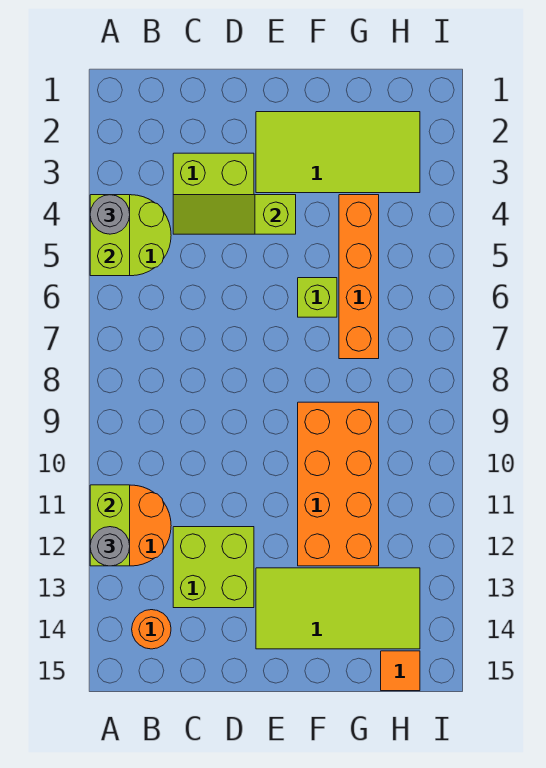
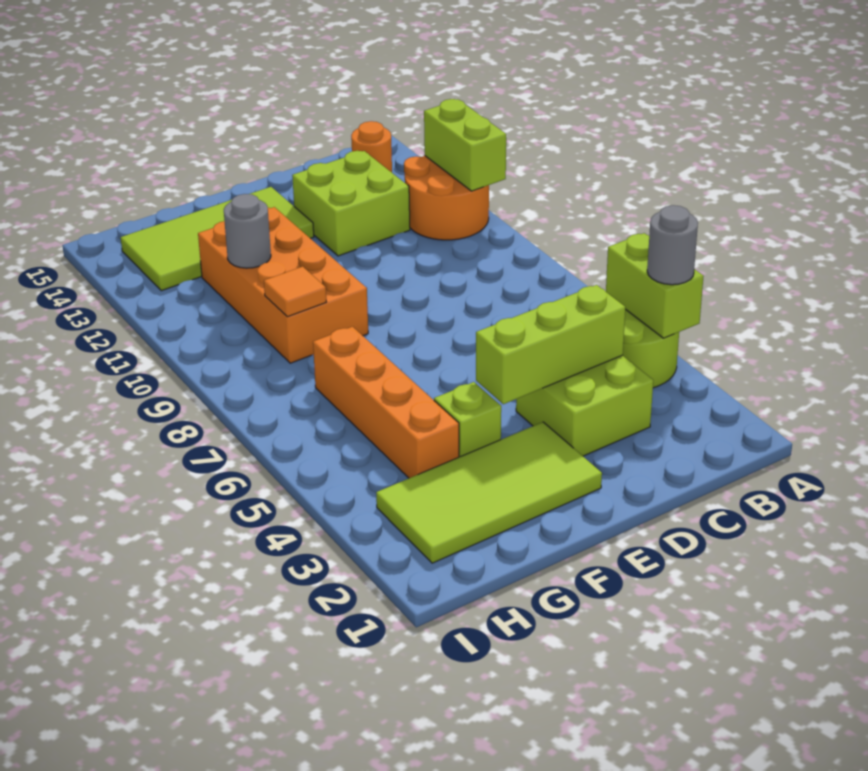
grey round brick A12 level 3 -> grey round brick G11 level 2
lime slope C4:E4 level 2 top E -> lime brick C4:E4 level 2
lime brick F6 level 1 -> lime brick F4 level 1
orange tile H15 level 1 -> orange tile G9 level 2

